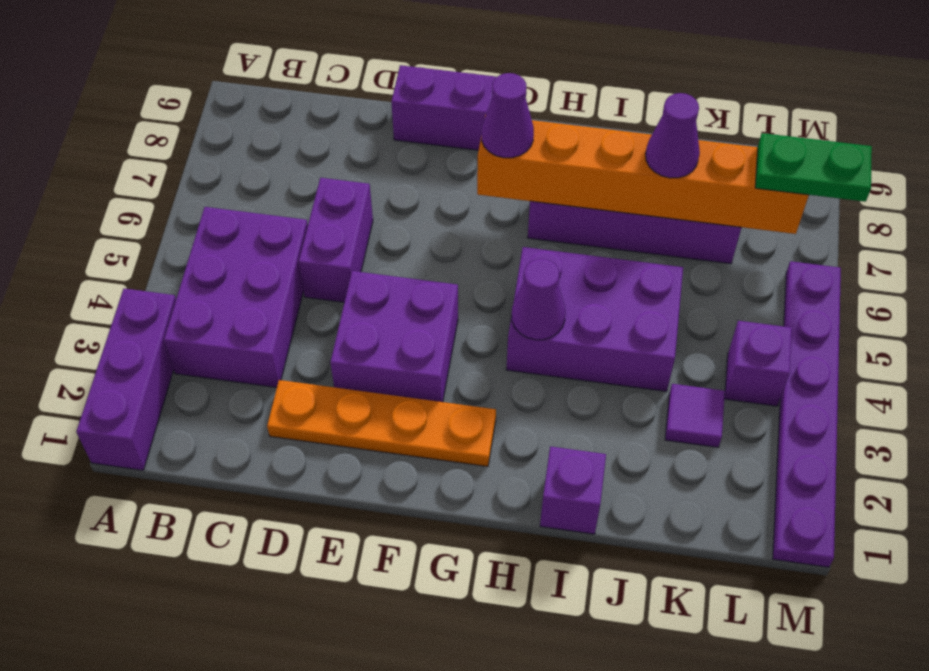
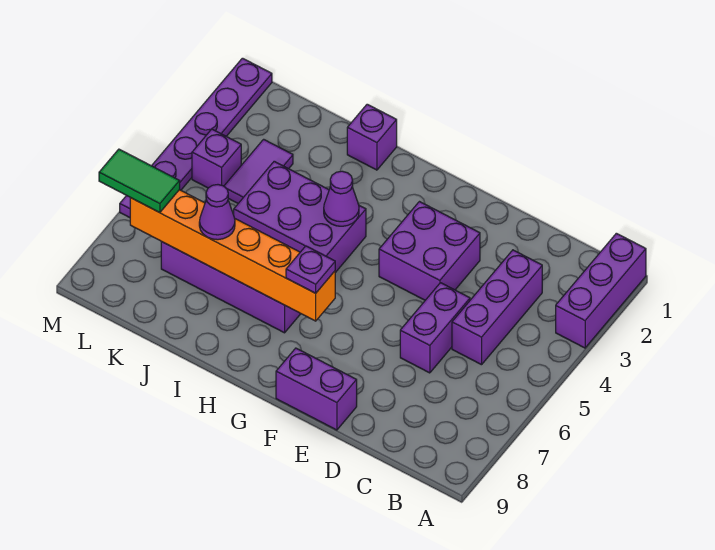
purple brick B3:C5 level 1 -> purple brick C3:C5 level 1
orange plate D2:G2 level 1 -> none
purple cone G7 level 3 -> purple plate G7 level 3
purple tile K3 level 1 -> purple tile K3:K4 level 1
green plate L7:M7 level 3 -> green tile L7:M7 level 3

